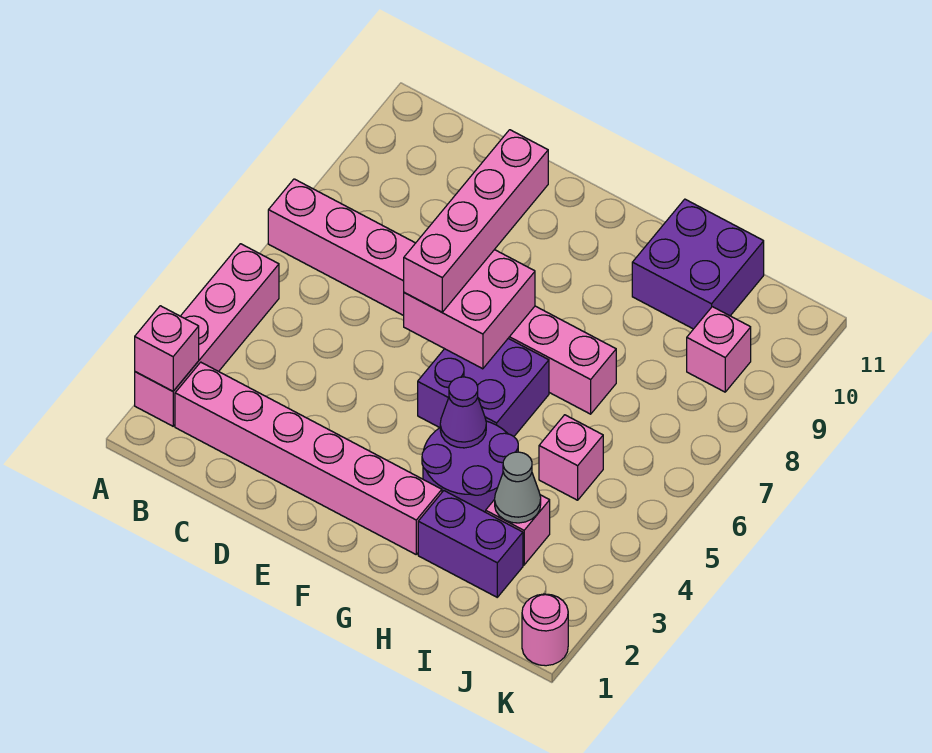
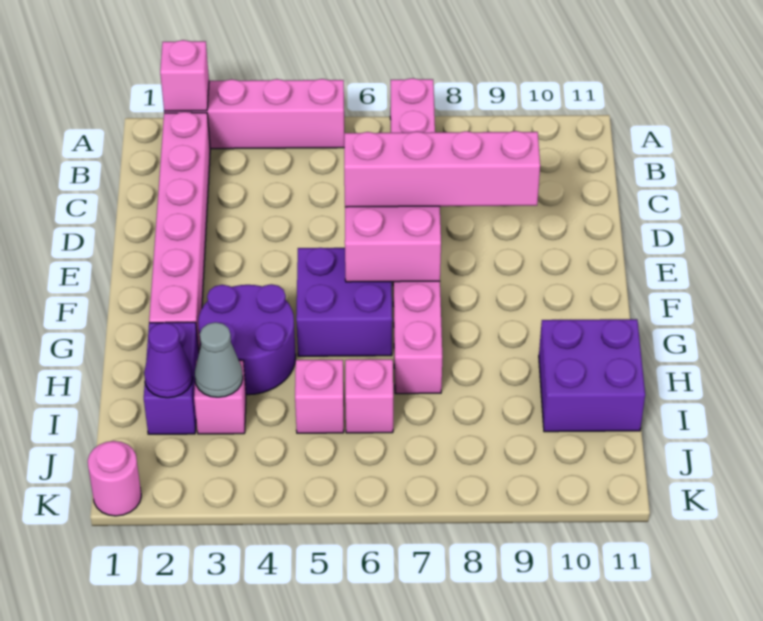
purple cone G4 level 2 -> purple cone I2 level 2
pink brick J9 level 1 -> pink brick I6 level 1

